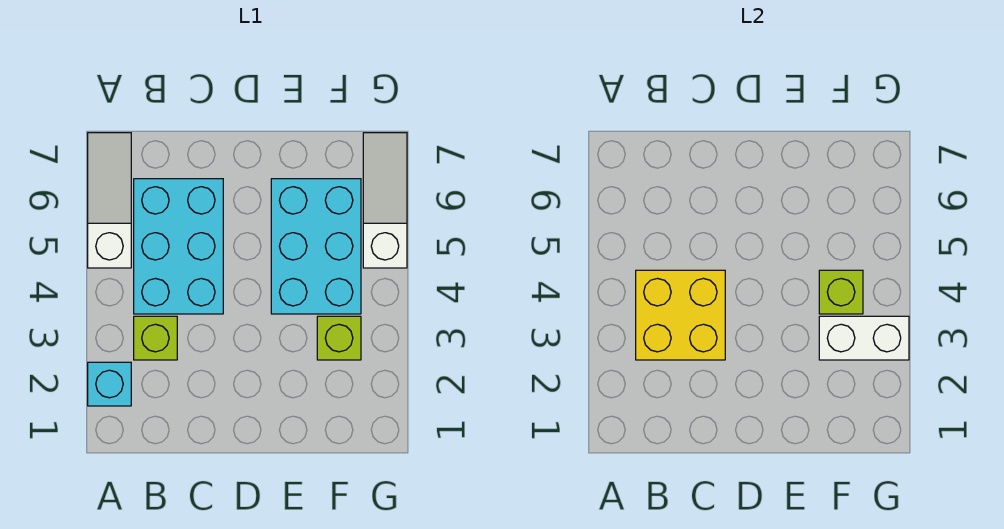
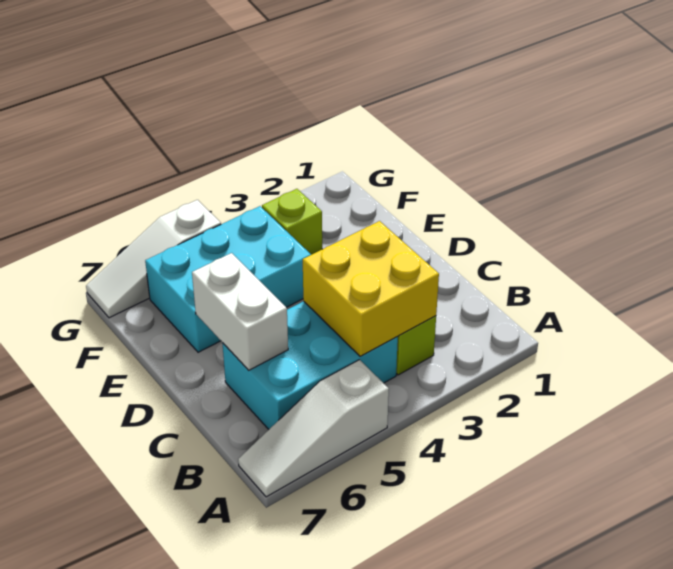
cyan brick A2 level 1 -> none
white brick F3:G3 level 2 -> white brick C6:D6 level 2
lime brick F4 level 2 -> none

